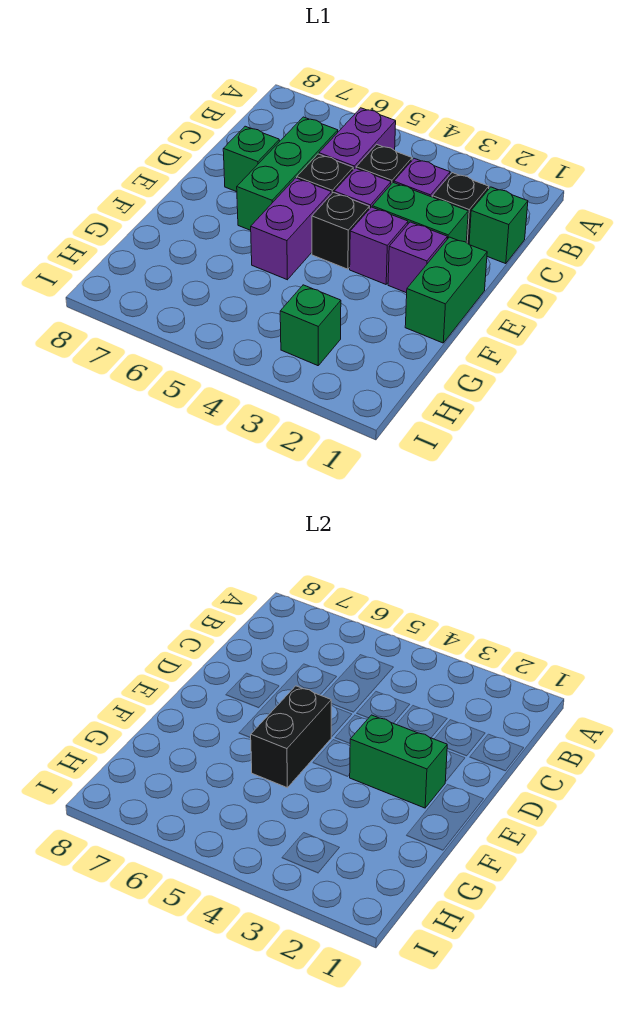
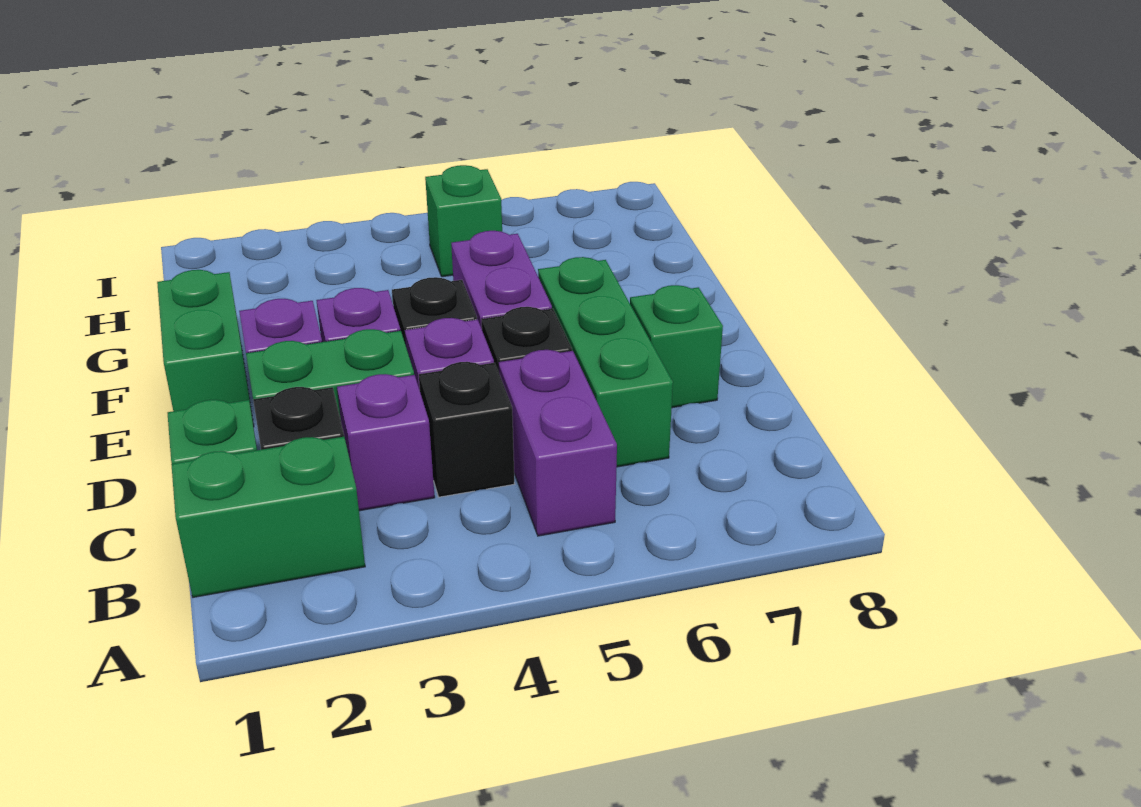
green brick E2:E3 level 2 -> green brick B1:B2 level 1
black brick E5:F5 level 2 -> none
green brick H3 level 1 -> green brick H5 level 1

